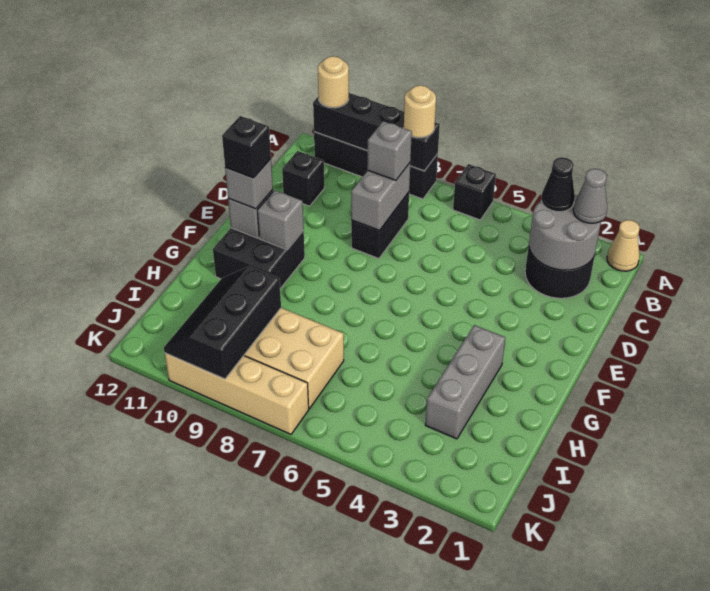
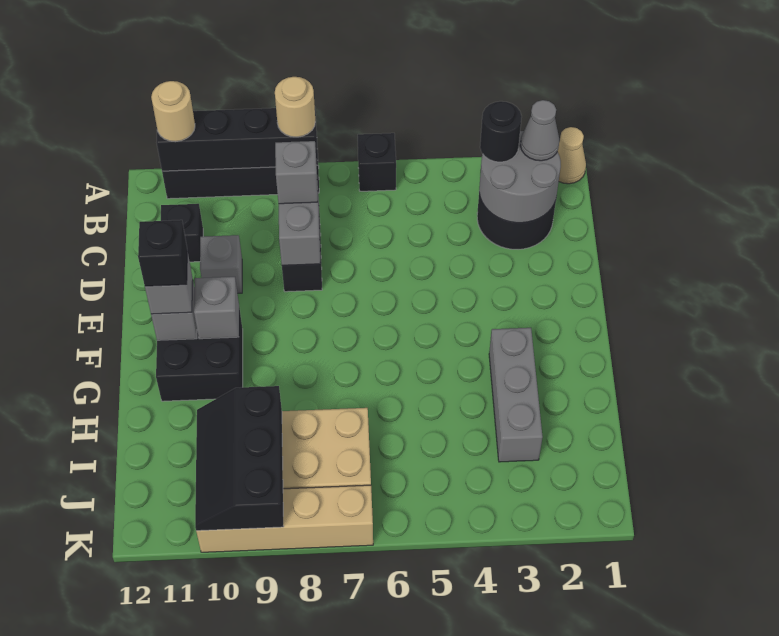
black cone B3 level 3 -> black round brick B3 level 3
none -> grey brick D10 level 1

